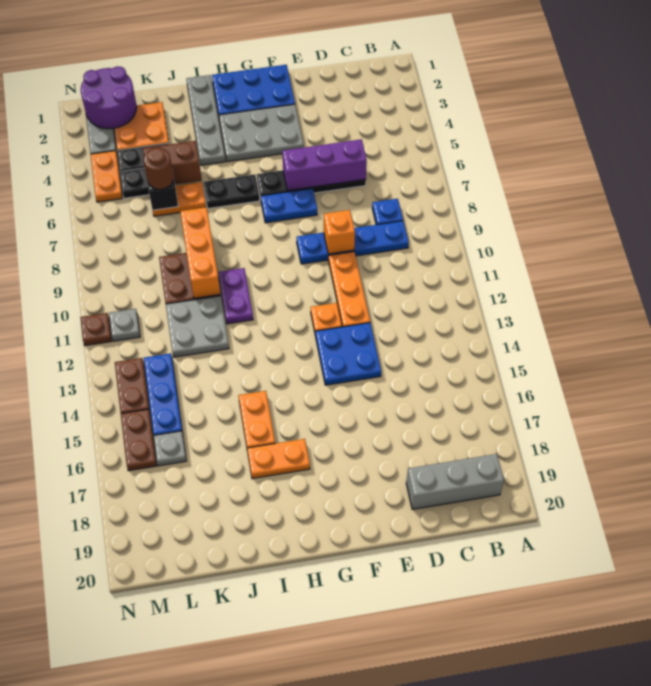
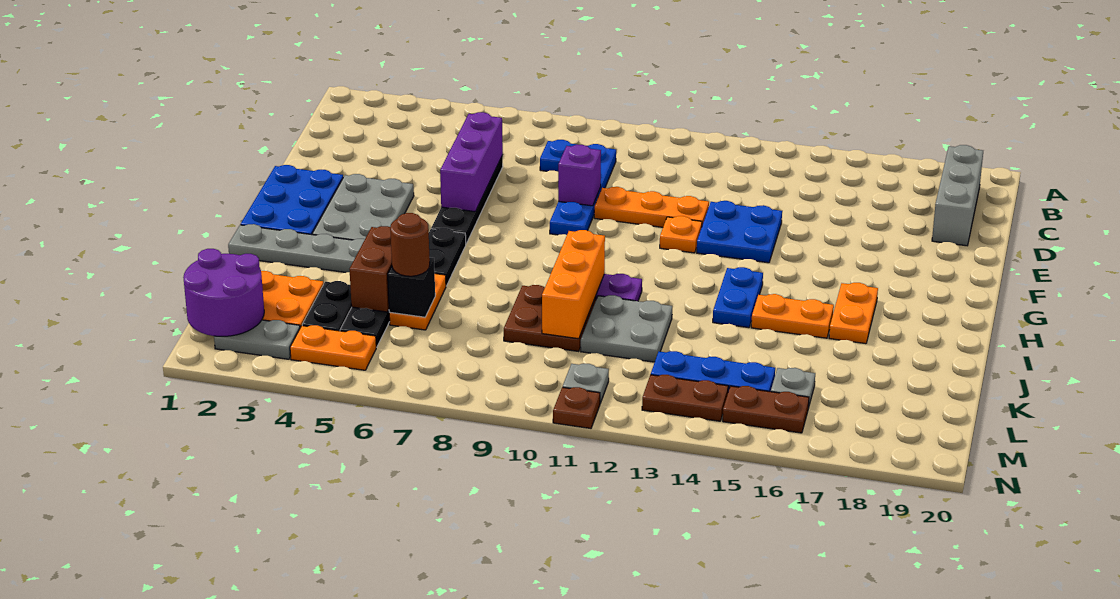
orange brick E9 level 2 -> purple brick E9 level 2
blue plate F7:G7 level 1 -> blue plate H14:I14 level 1
orange brick J8:J10 level 2 -> orange brick I10:K10 level 2

